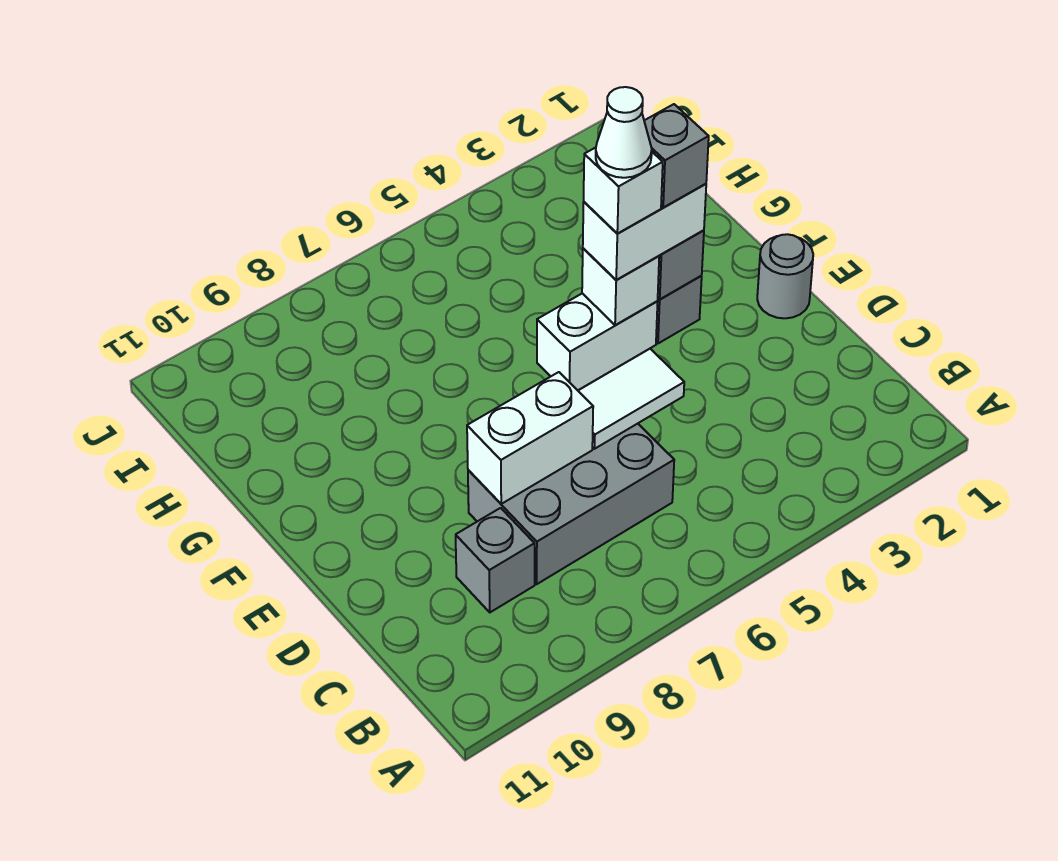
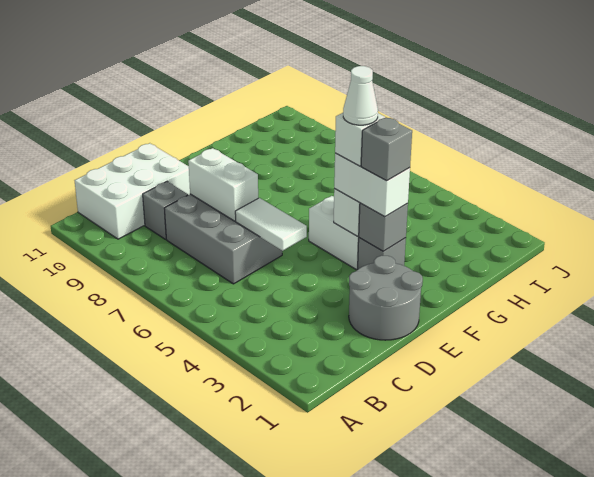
none -> white brick B10:D11 level 1
grey round brick E1 level 1 -> grey round brick D1:E2 level 1

